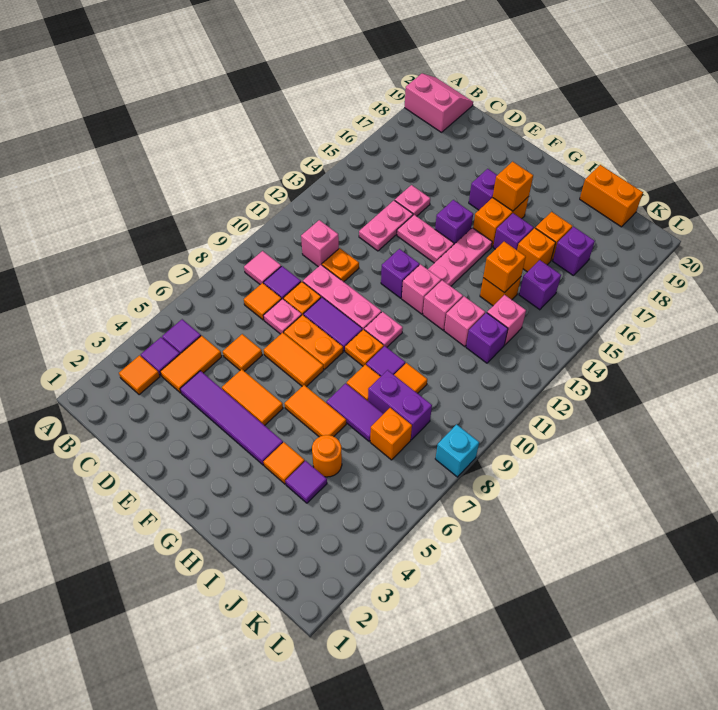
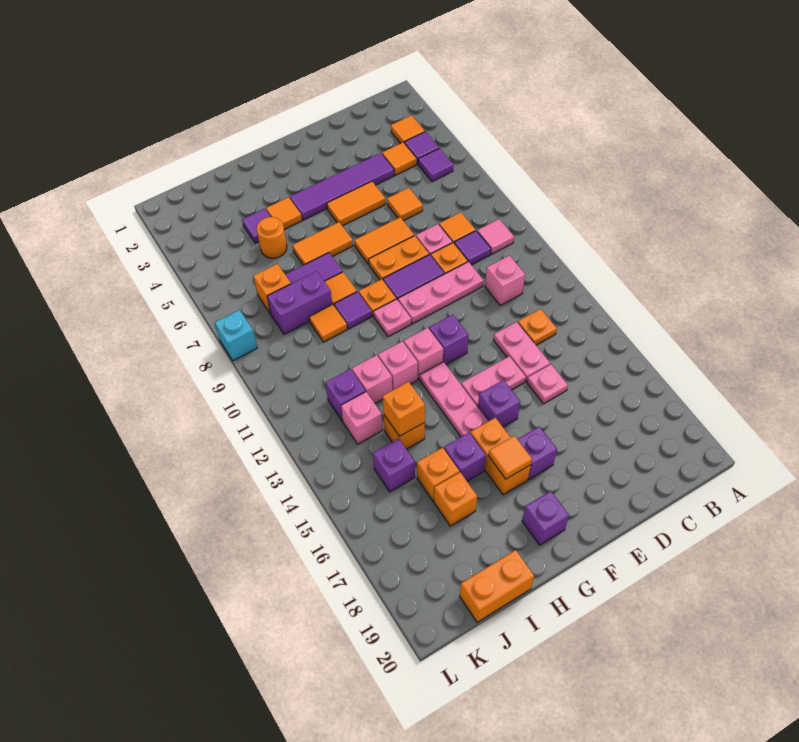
pink slope A19:B20 level 1 top 19 -> none
orange tile C4:C5 level 1 -> orange tile C4 level 1
orange plate D11 level 1 -> orange plate C13 level 1
orange brick G17 level 2 -> orange tile G17 level 2
purple brick J17 level 1 -> purple brick G19 level 1

